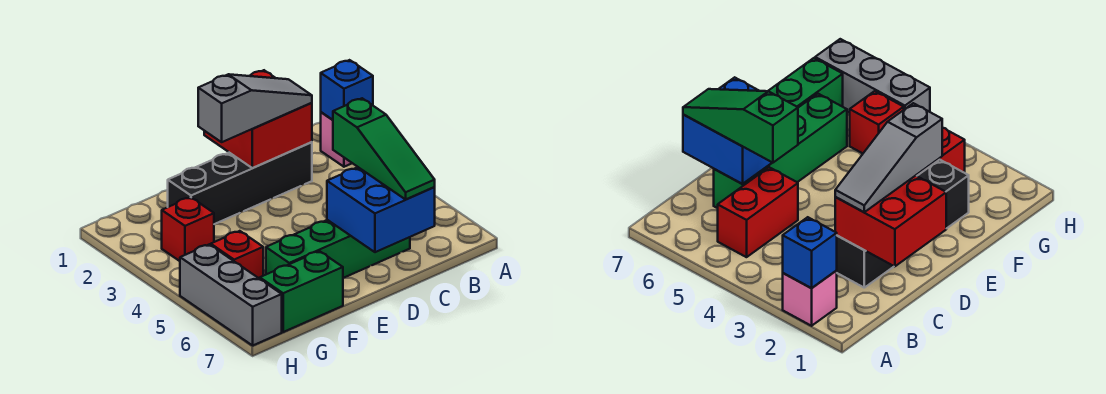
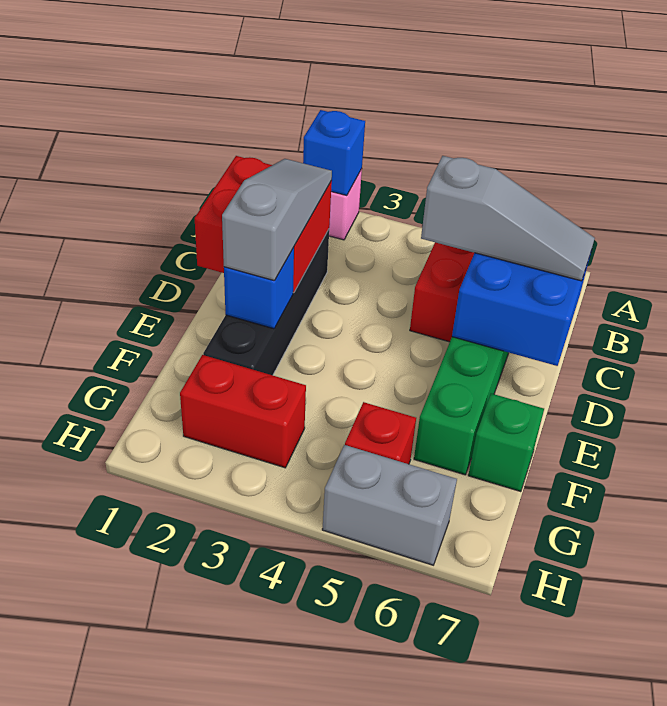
green slope C5:C7 level 3 top 5 -> grey slope C5:C7 level 3 top 5
none -> blue brick E2 level 2
green brick F7:G7 level 1 -> green brick F7 level 1
red brick G3 level 1 -> red brick G2:G3 level 1
grey brick H5:H7 level 1 -> grey brick H5:H6 level 1

